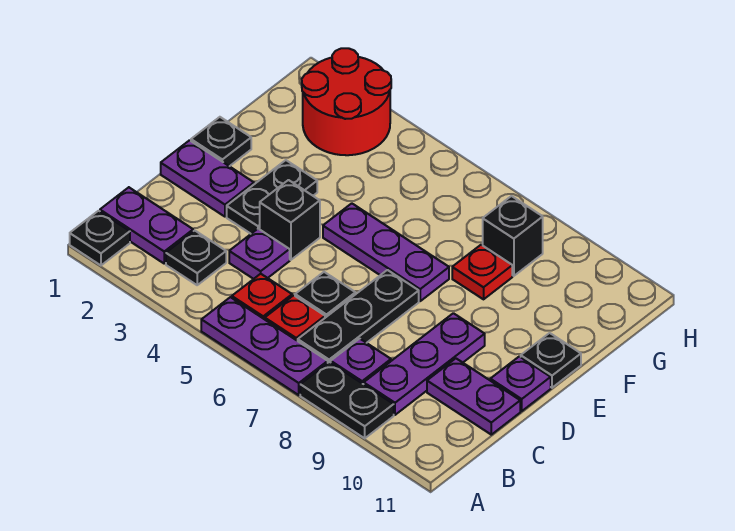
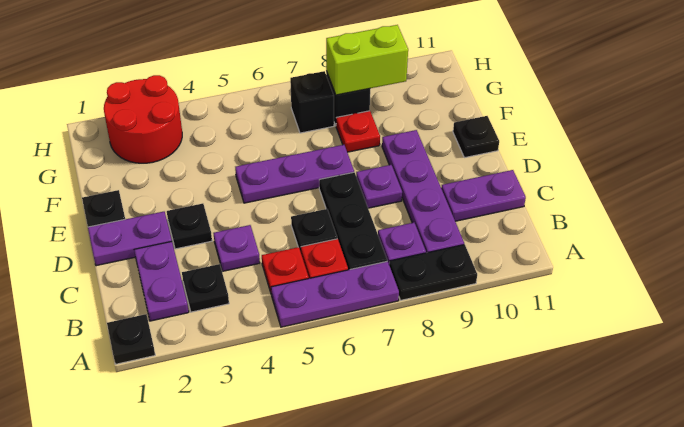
purple plate B1:B2 level 1 -> purple plate B2:C2 level 1
purple plate B9:D9 level 1 -> purple plate B9:E9 level 1
black plate D3:E3 level 1 -> black plate D3 level 1
black brick D4 level 1 -> black brick G7 level 1
purple plate D11 level 1 -> purple plate D8 level 1
none -> lime brick G8:G9 level 2

